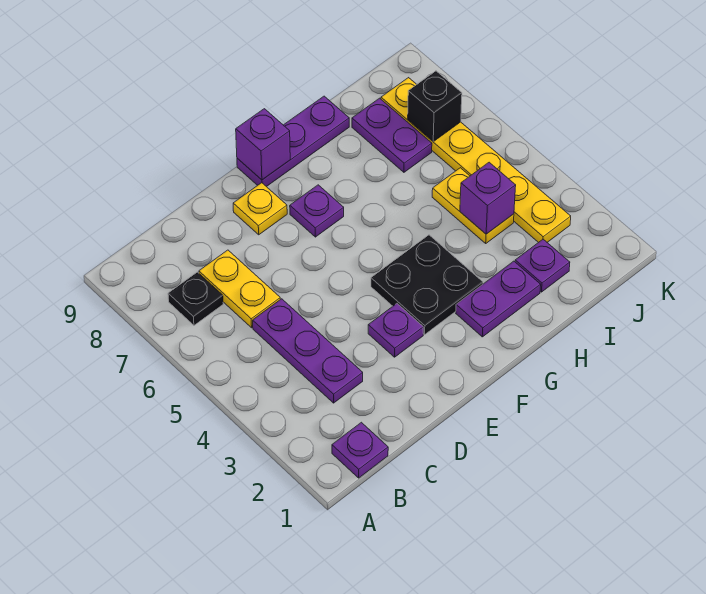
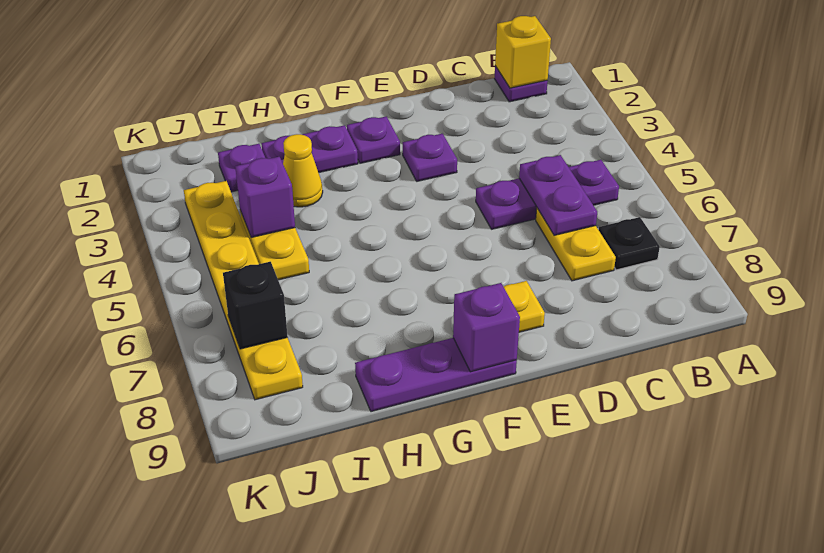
none -> yellow brick B1 level 2
purple plate C3:C5 level 1 -> purple plate B5:D5 level 1
black plate F3:G4 level 1 -> none
purple plate F7 level 1 -> purple plate F2 level 1
none -> yellow cone H3 level 1
purple plate I7:I8 level 1 -> purple plate C5:C6 level 2

